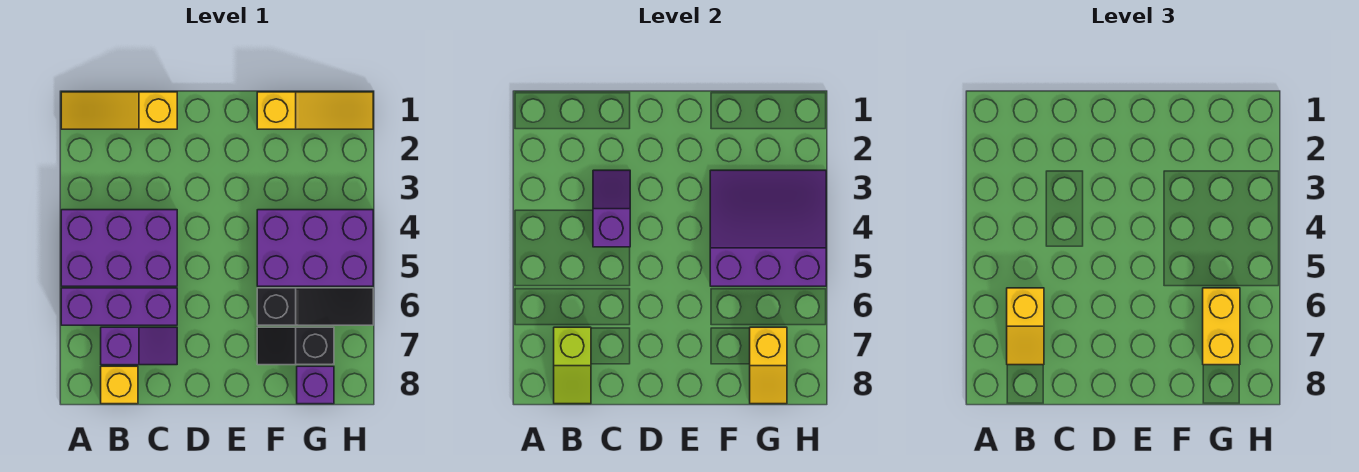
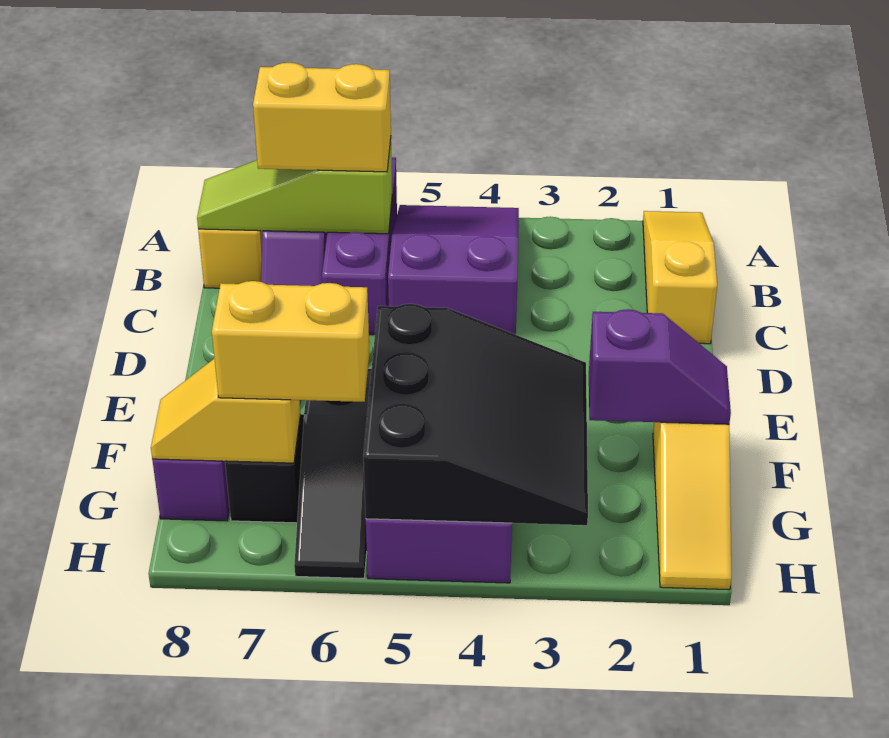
purple brick A4:C5 level 1 -> purple slope A4:C5 level 1 top C
yellow slope B6:B7 level 3 top 6 -> yellow brick B6:B7 level 3
lime slope B7:B8 level 2 top 7 -> lime slope B6:B8 level 2 top 6
purple slope C3:C4 level 2 top 4 -> purple slope F1:F2 level 2 top 2
purple slope F3:H5 level 2 top 5 -> black slope F3:H5 level 2 top 5

